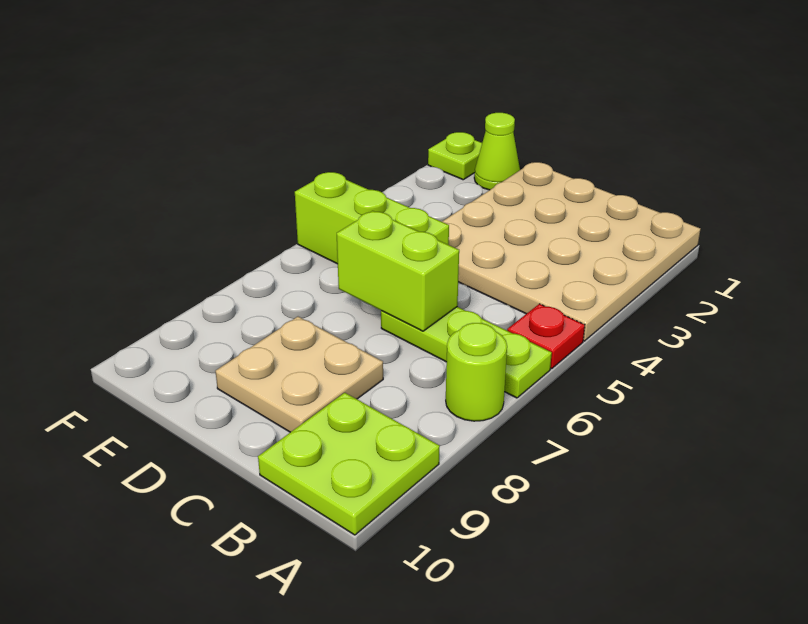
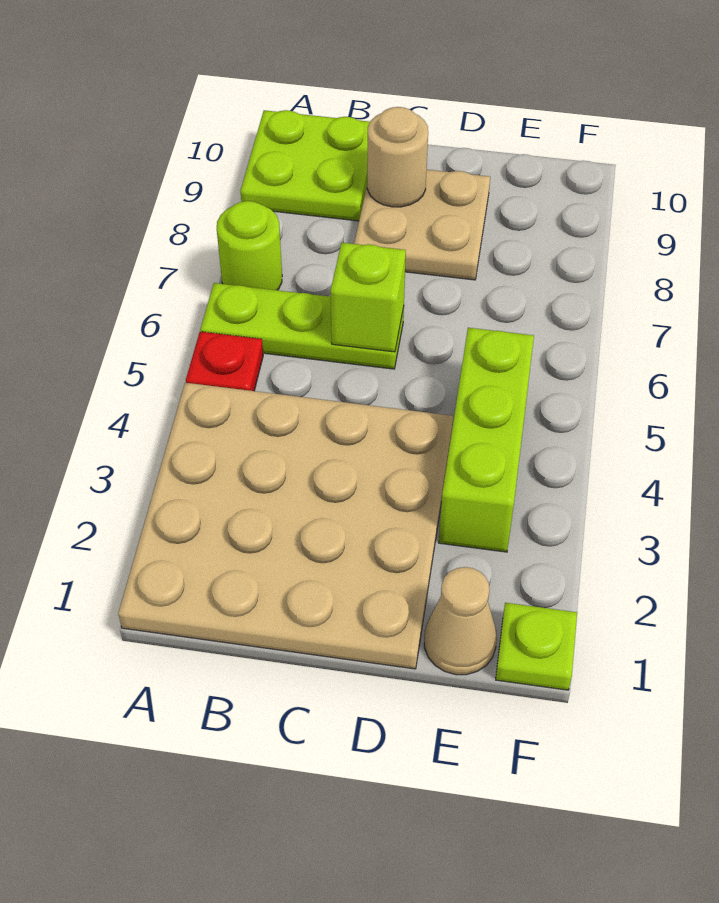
lime brick C6:D6 level 2 -> lime brick C6 level 2
none -> tan round brick C9 level 2
lime brick D5:F5 level 1 -> lime brick E3:E5 level 1
lime cone E1 level 1 -> tan cone E1 level 1

